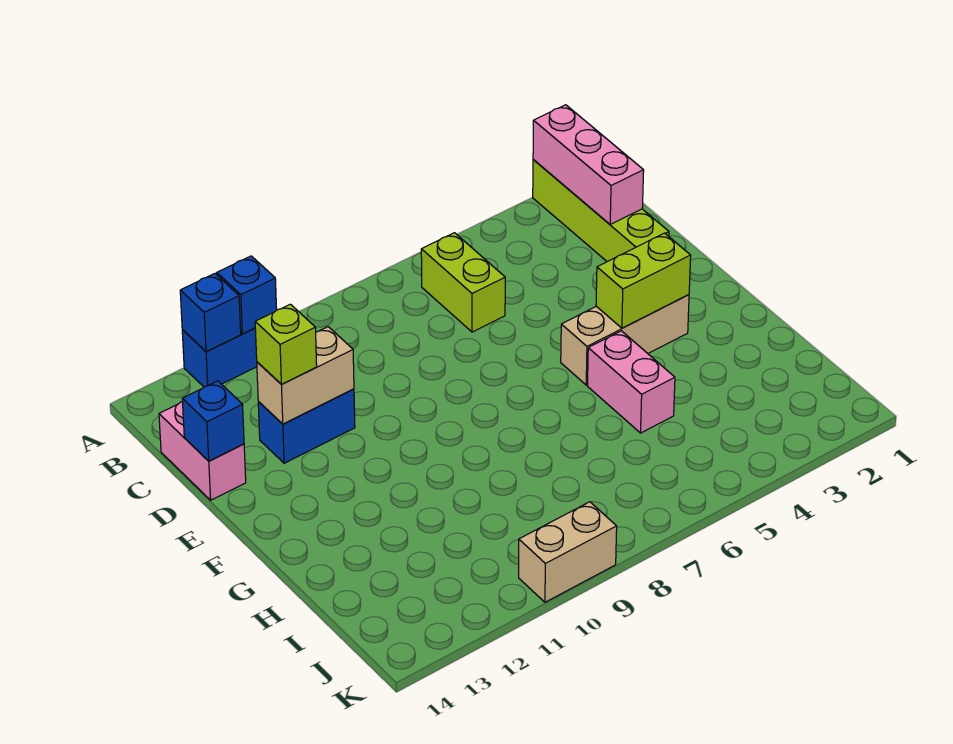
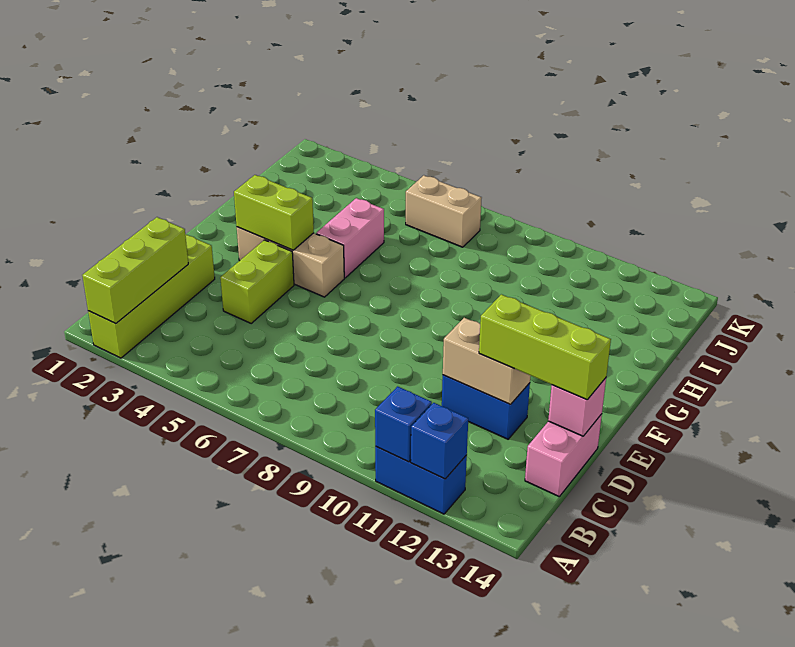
pink brick A2:C2 level 2 -> lime brick A2:C2 level 2
lime brick B6:C6 level 1 -> lime brick D4:E4 level 1
lime brick D12 level 3 -> lime brick D12:D14 level 3
blue brick D14 level 2 -> pink brick D14 level 2
tan brick K9:K10 level 1 -> tan brick J6:J7 level 1

